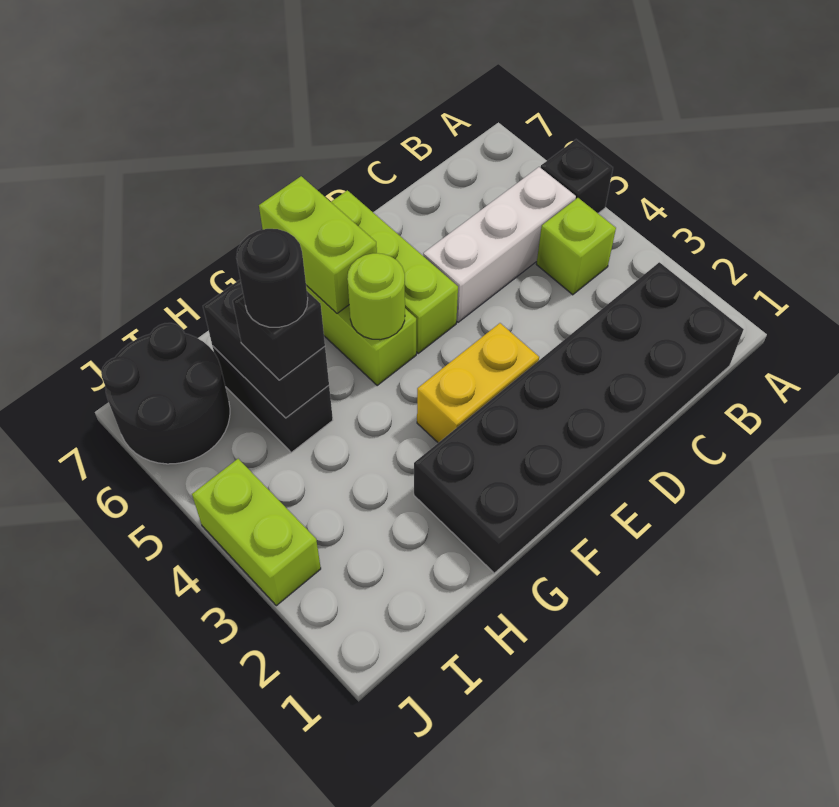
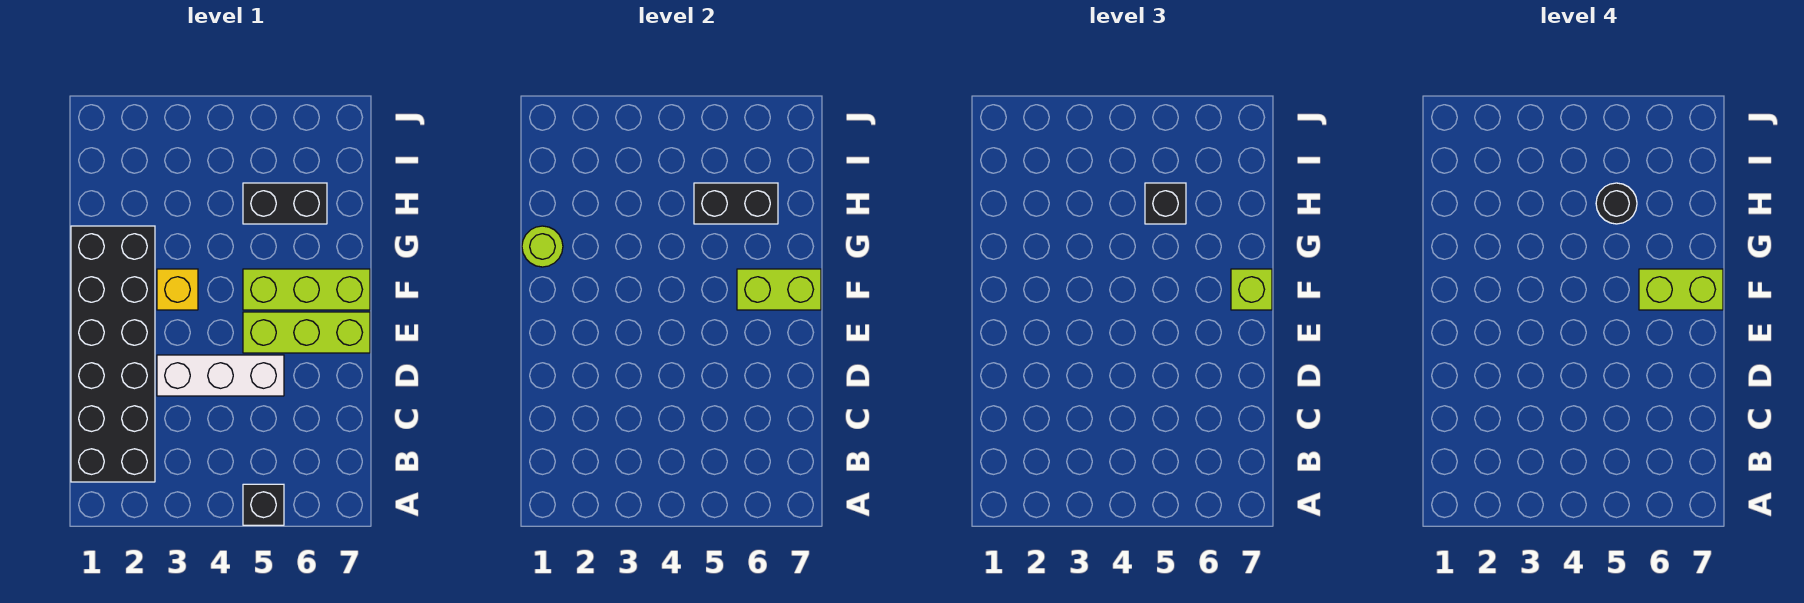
lime brick B4 level 1 -> lime brick F7 level 3
white brick B5:D5 level 1 -> white brick D3:D5 level 1
yellow brick E3:F3 level 1 -> yellow brick F3 level 1
lime round brick F5 level 2 -> lime round brick G1 level 2
black round brick I6:J7 level 1 -> none
lime brick J3:J4 level 1 -> lime brick F6:F7 level 4

